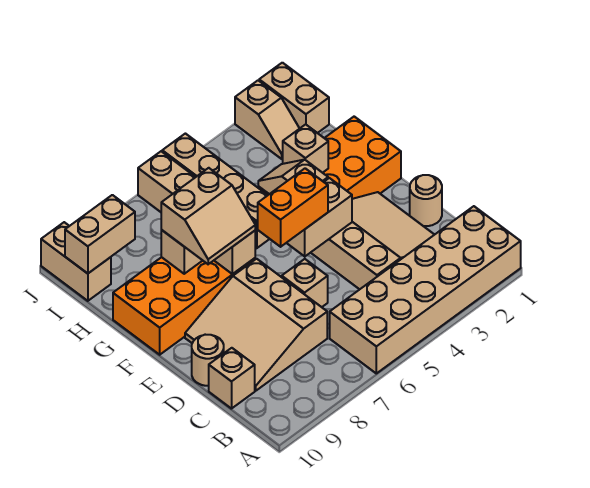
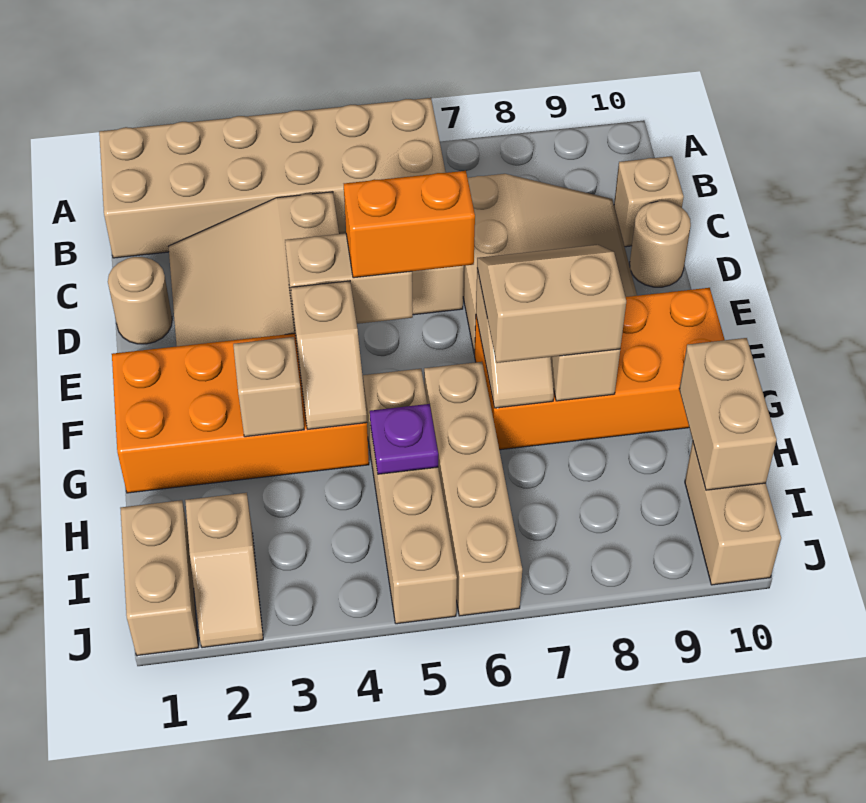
none -> purple plate H5 level 2
tan slope I2:J2 level 1 top J -> tan slope I2:J2 level 1 top I
tan brick I9:I10 level 2 -> tan brick H10:I10 level 2

